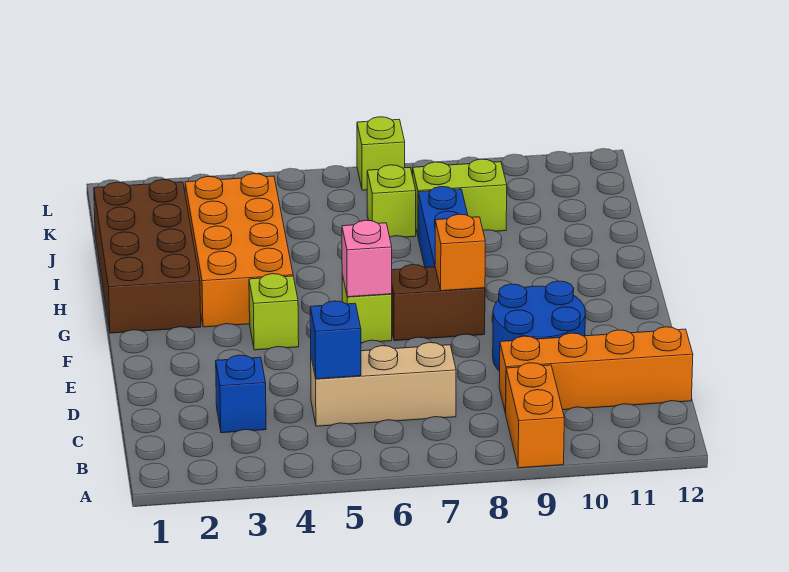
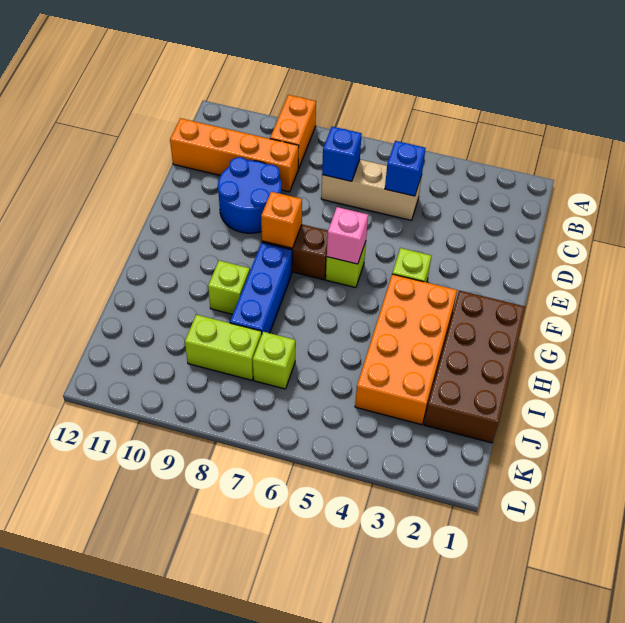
blue brick C3 level 1 -> blue brick C7 level 2
lime brick L7 level 1 -> lime brick H9 level 1

